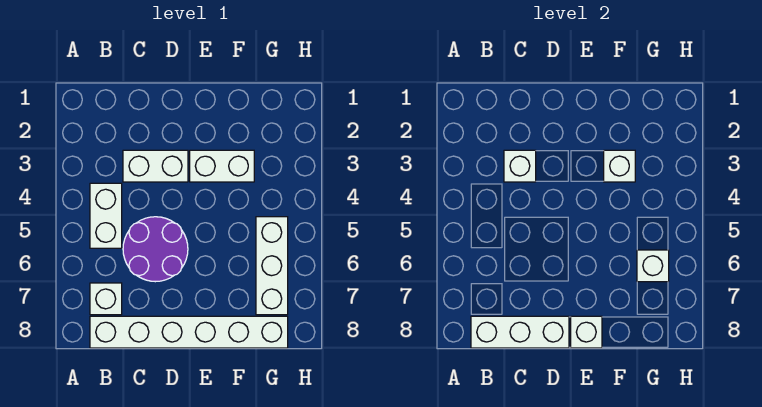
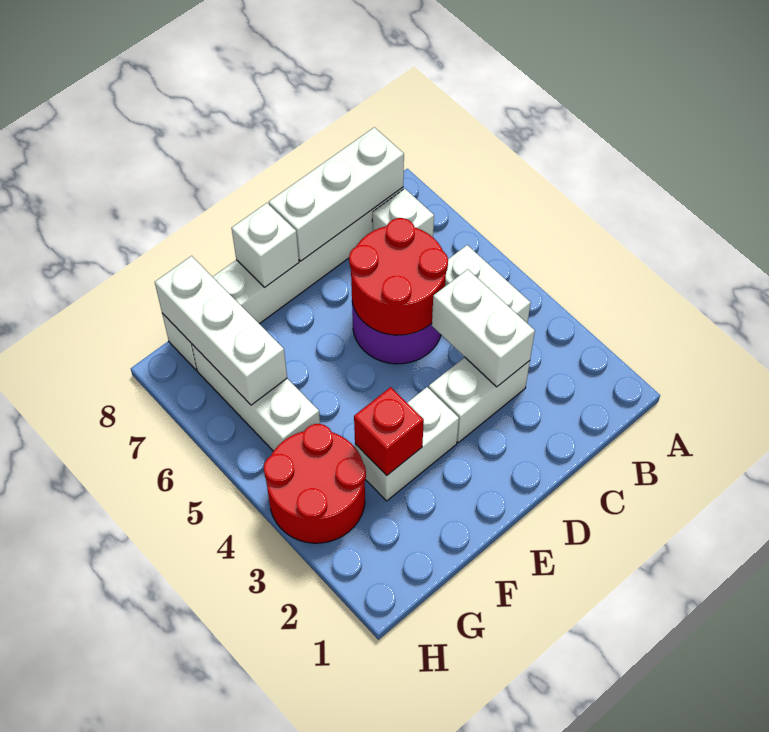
white brick C3 level 2 -> white brick C3:C4 level 2
none -> red round brick C5:D6 level 2
white brick F3 level 2 -> red brick F3 level 2
none -> red round brick G3:H4 level 1
white brick G6 level 2 -> white brick G6:G8 level 2

